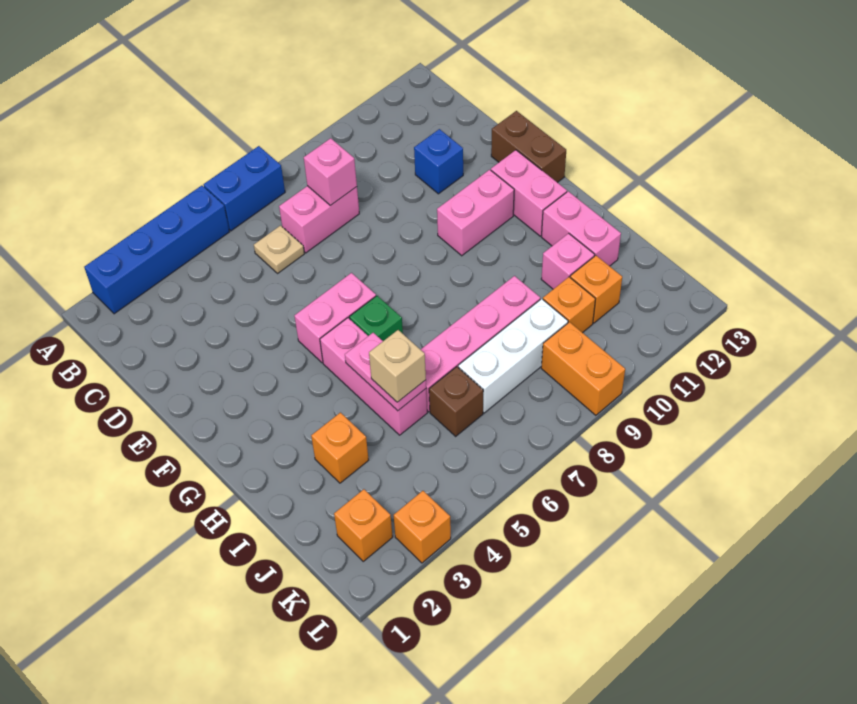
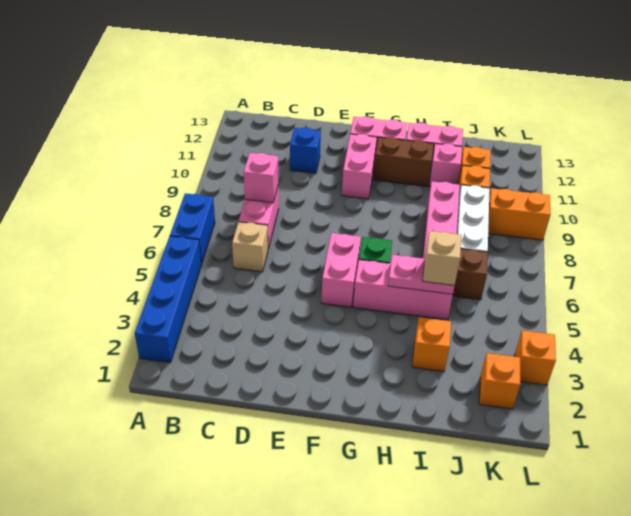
tan plate C6 level 1 -> tan brick C6 level 1
brown brick E13:F13 level 1 -> brown brick G11:H11 level 1

